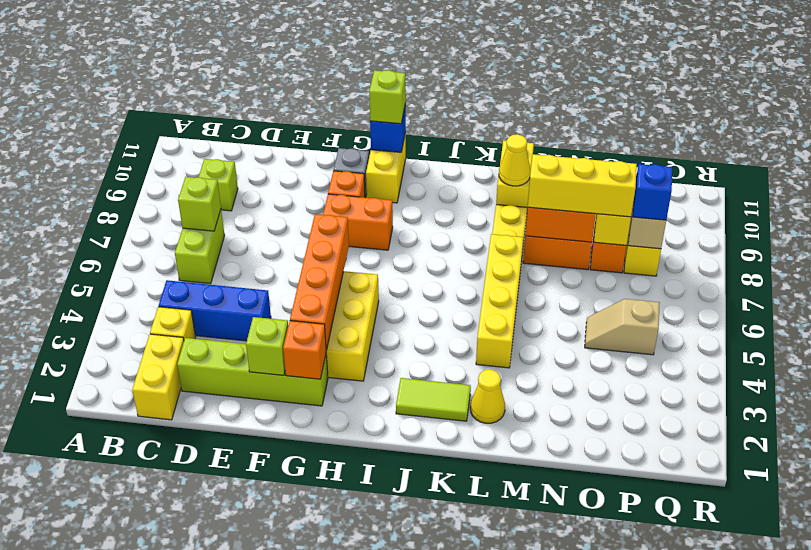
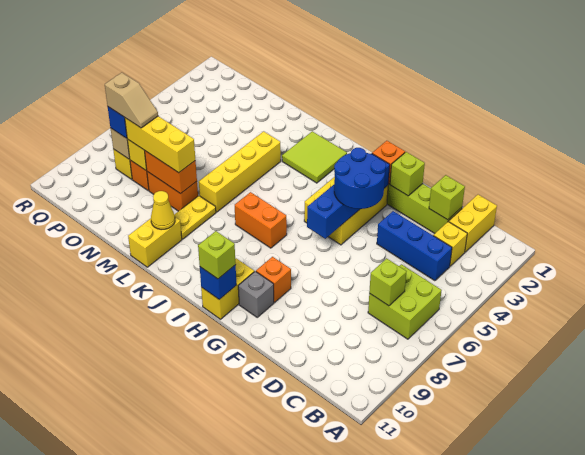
lime brick C6:C7 level 1 -> lime brick B6:C7 level 1
lime brick C9 level 1 -> lime brick D2 level 2
none -> blue round brick F4:G5 level 3
orange brick G3:G6 level 2 -> blue brick G3:G6 level 2
orange brick G8:H8 level 1 -> orange brick I7:J7 level 1
lime tile J2:K2 level 1 -> lime tile J2:K3 level 1
yellow cone L2 level 1 -> none
tan slope O5:P5 level 1 top P -> tan slope O8:P8 level 4 top P

